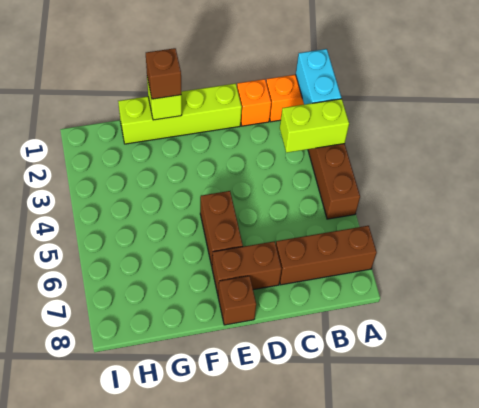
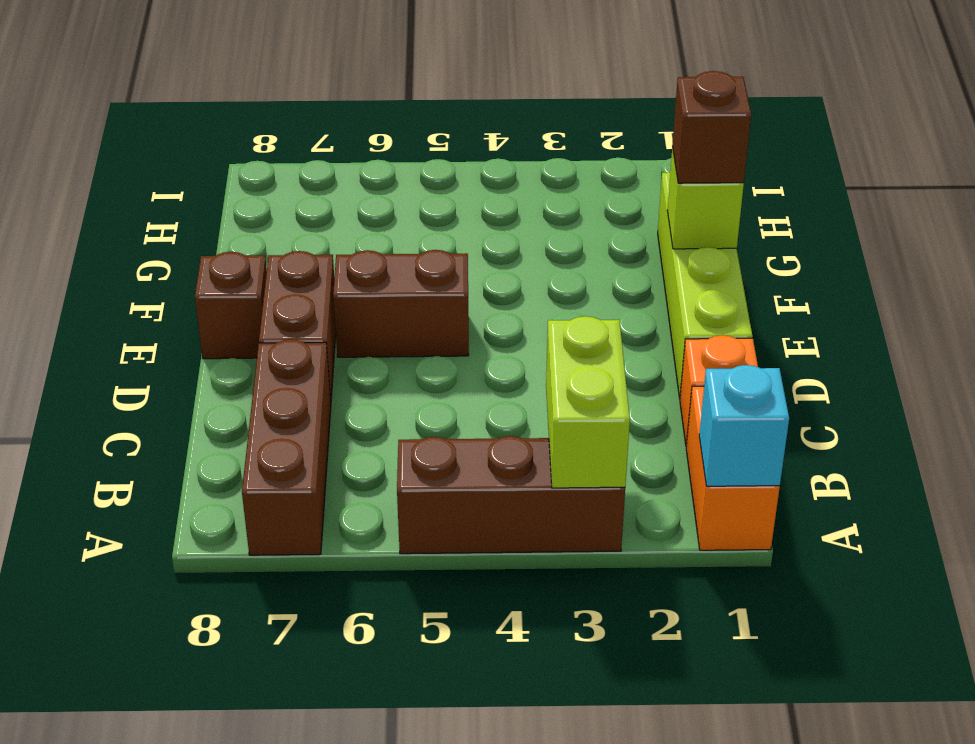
cyan brick A1:A2 level 2 -> cyan brick A1 level 2

